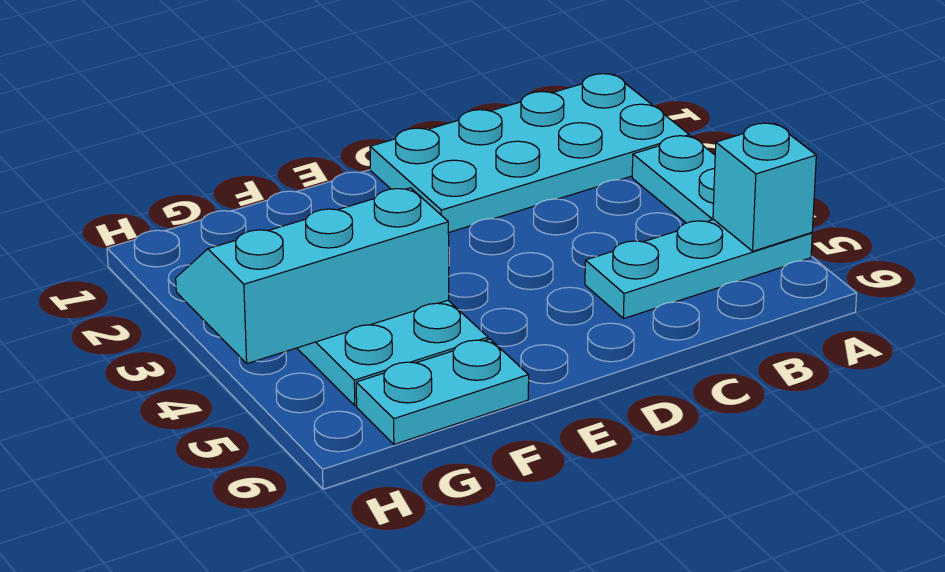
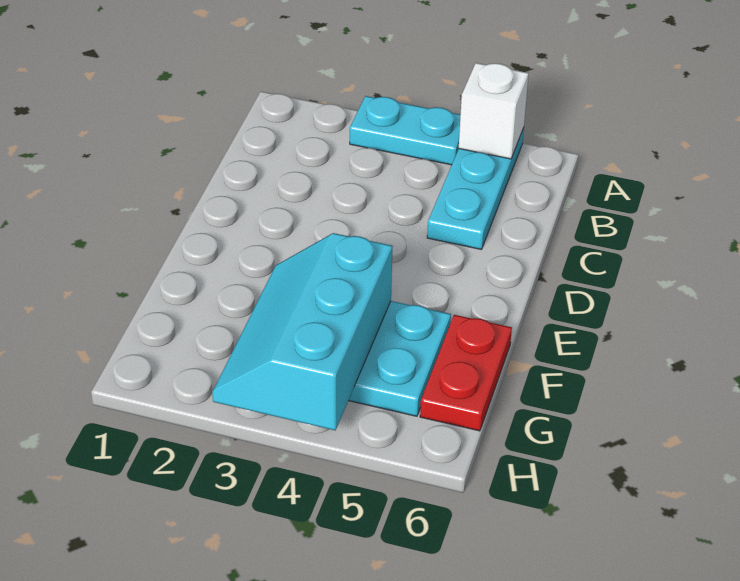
cyan plate A1:D2 level 1 -> none
cyan brick A5 level 2 -> white brick A5 level 2
cyan plate F6:G6 level 1 -> red plate F6:G6 level 1

